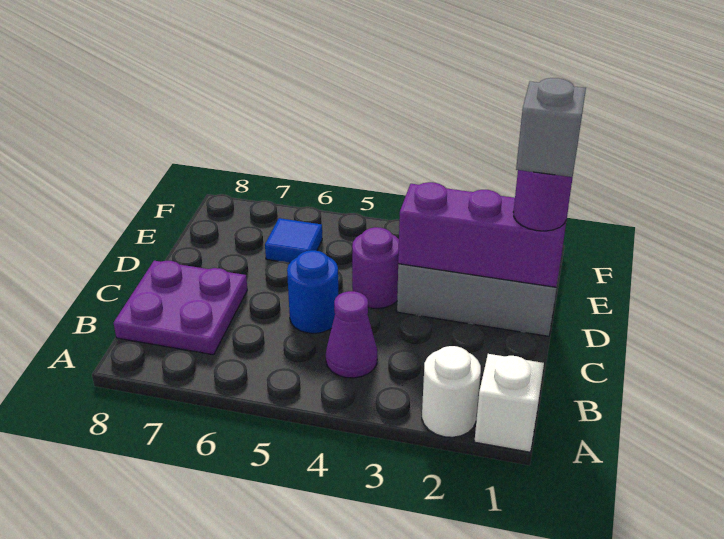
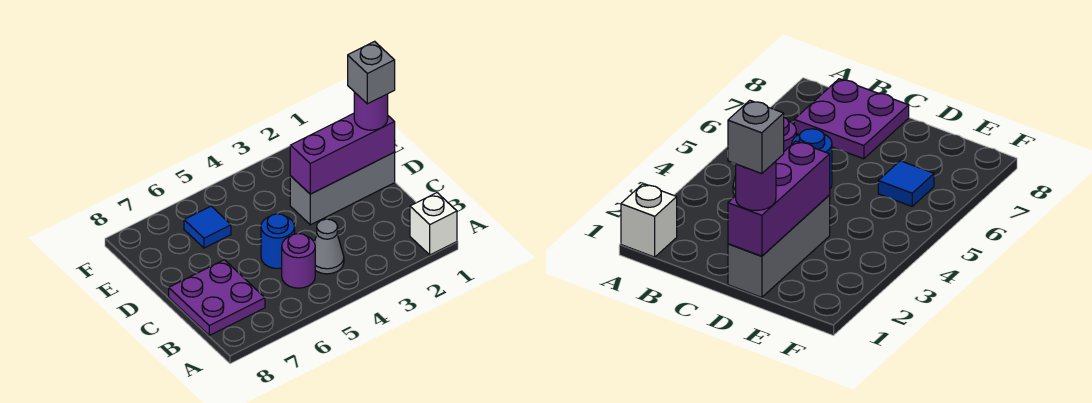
white round brick A2 level 1 -> none
purple cone B4 level 1 -> grey cone B4 level 1
purple round brick D4 level 1 -> purple round brick B5 level 1

